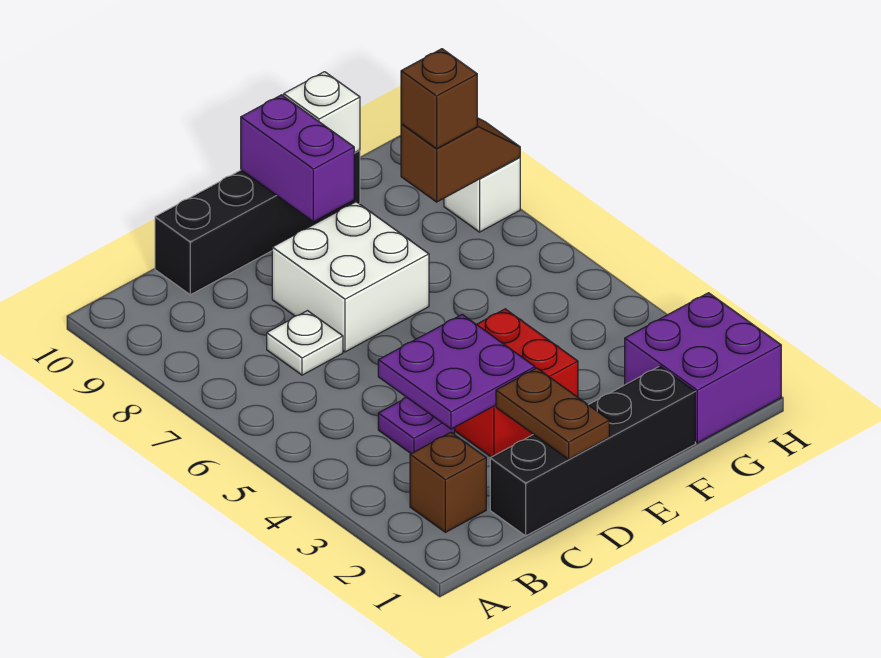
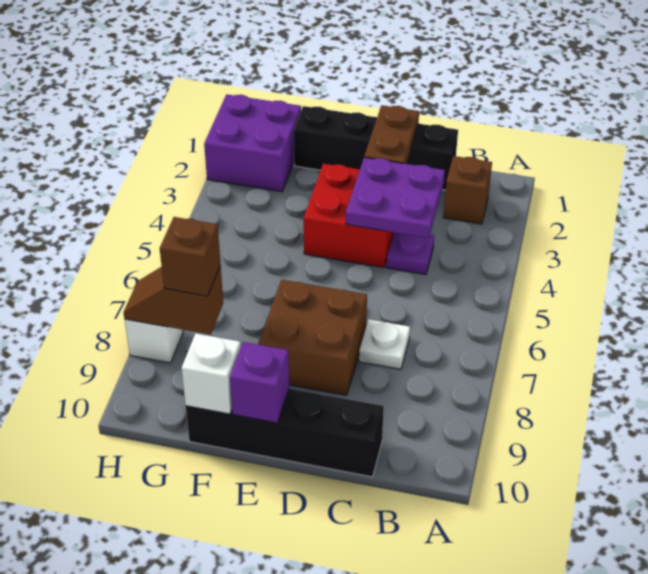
white brick D7:E8 level 1 -> brown brick D7:E8 level 1
purple brick E9:E10 level 2 -> purple brick E10 level 2

